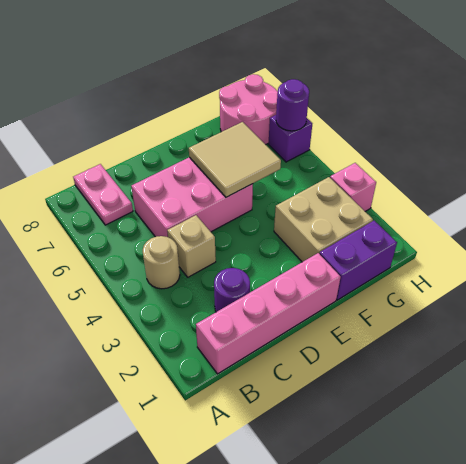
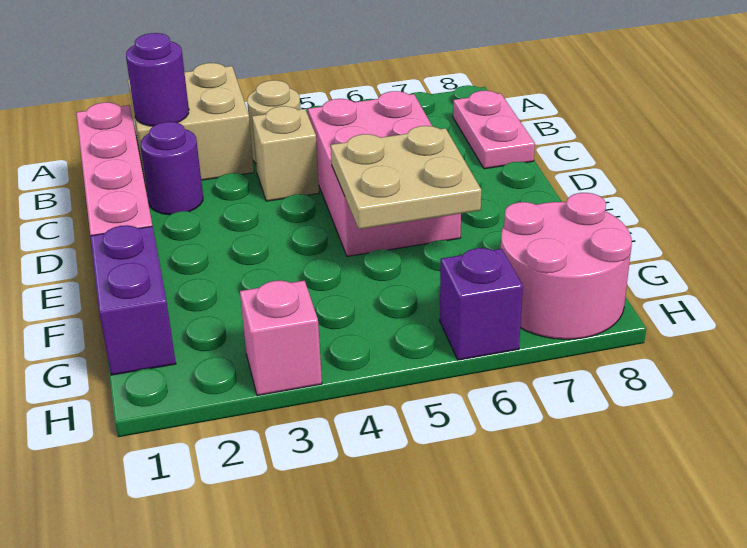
pink plate B7:B8 level 1 -> pink plate B8:C8 level 1
tan tile E5:F6 level 2 -> tan plate E5:F6 level 2
tan brick F2:G3 level 1 -> tan brick A2:B3 level 1
purple round brick H6 level 2 -> purple round brick B2 level 2

